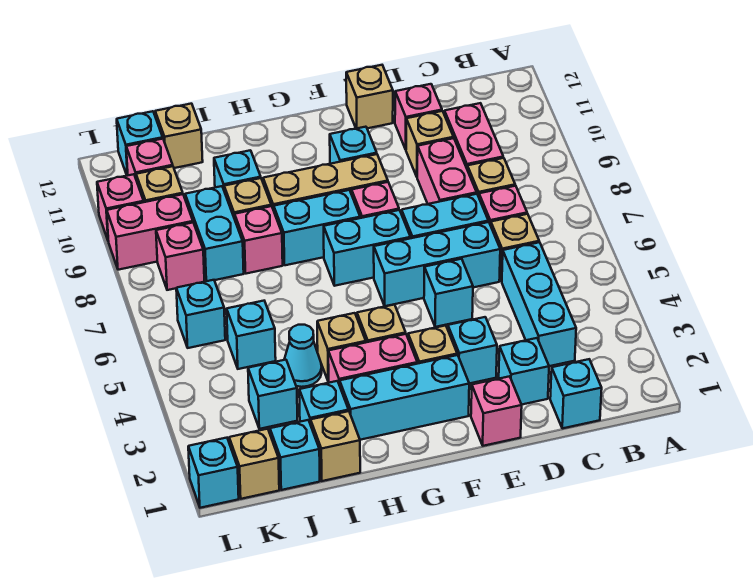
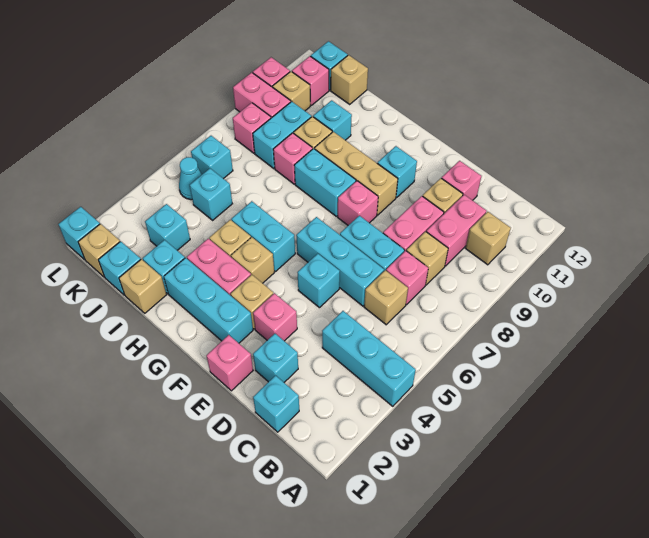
cyan brick C3:C5 level 1 -> cyan brick A4:C4 level 1
cyan brick E3 level 1 -> pink brick E3 level 1
tan brick E12 level 1 -> tan brick B10 level 1
cyan brick F7:G7 level 1 -> cyan brick G5:H5 level 1
cyan cone I4 level 1 -> cyan cone K5 level 1

